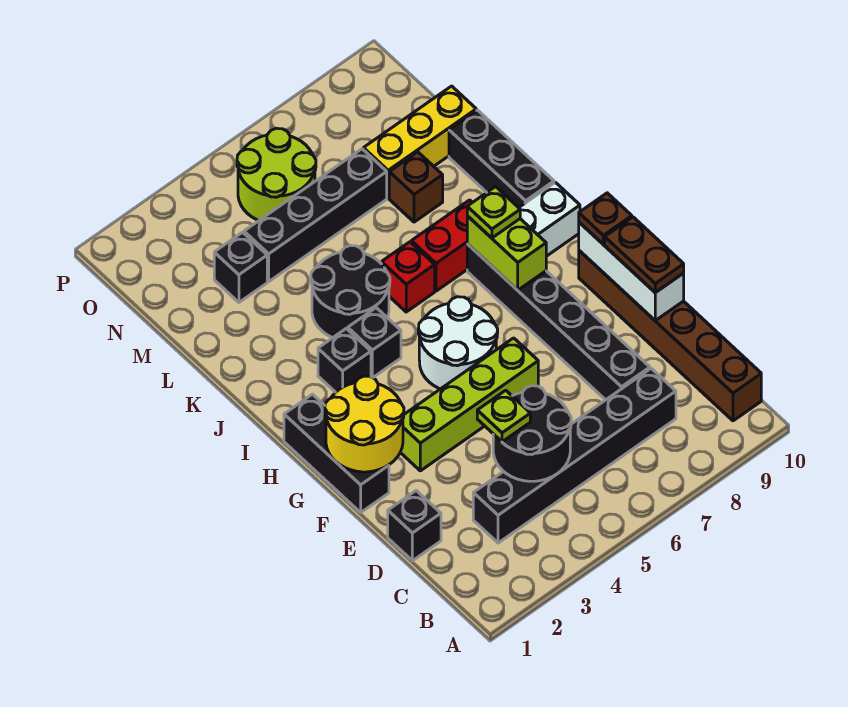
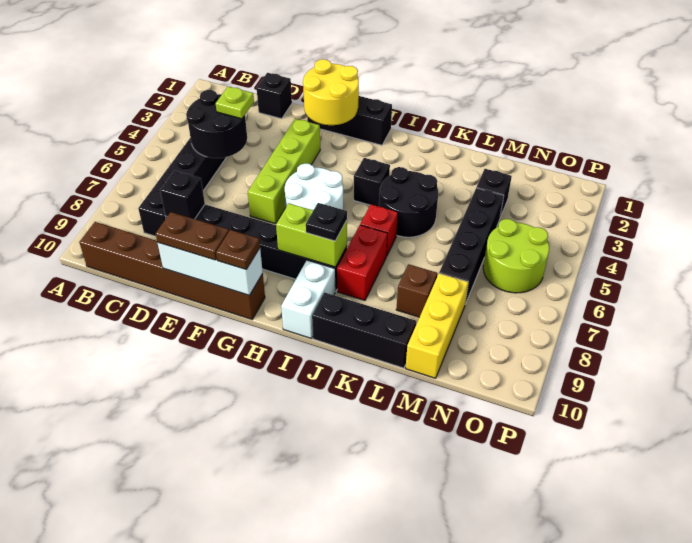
black brick I3 level 1 -> black brick D8 level 2
lime plate I8 level 3 -> black plate I8 level 3

